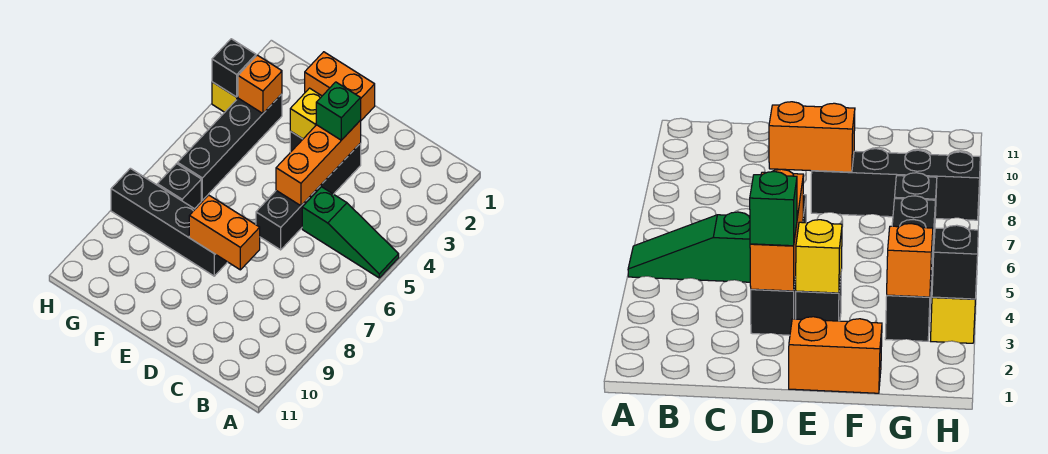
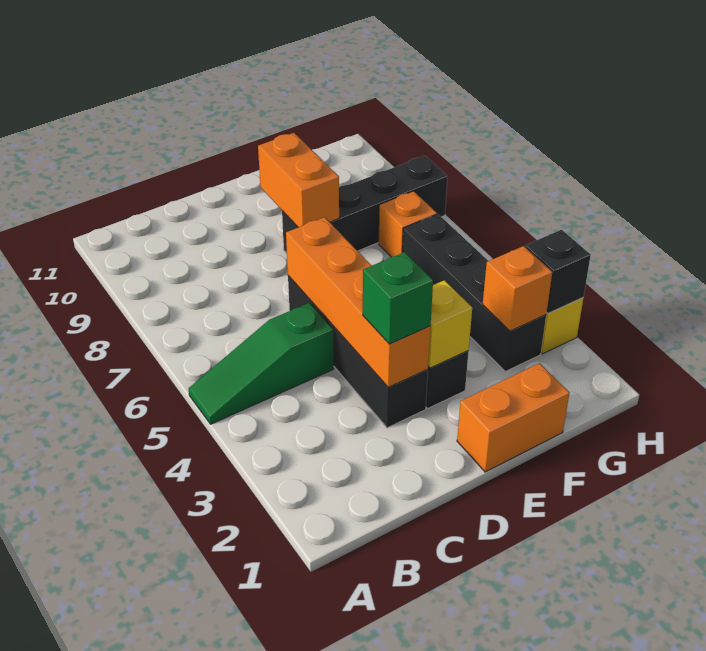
orange brick D3:D5 level 2 -> orange brick D3:D6 level 2
orange brick D8:E8 level 2 -> orange brick E8:E9 level 2
black brick G7 level 1 -> orange brick G7 level 1

